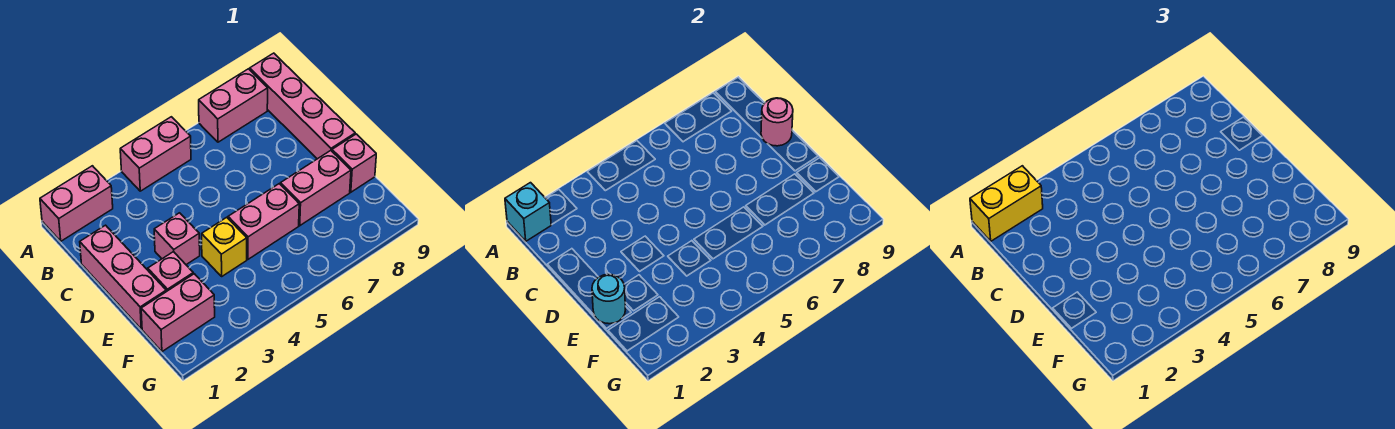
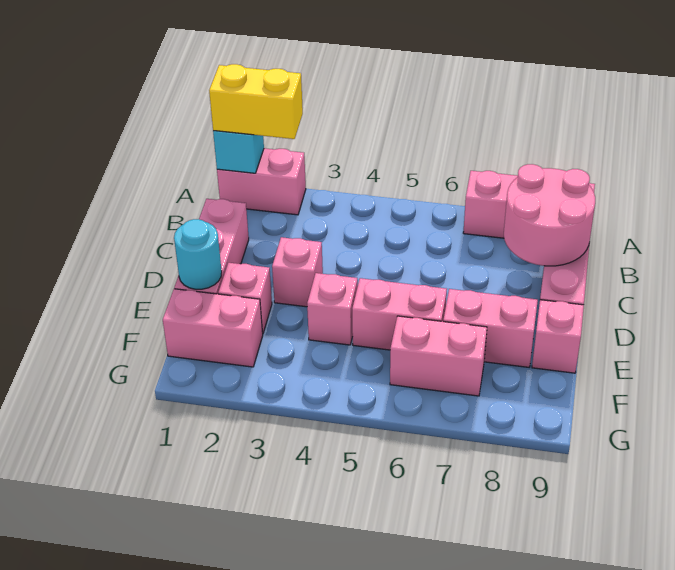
pink brick A4:A5 level 1 -> pink brick F6:F7 level 1
pink round brick C9 level 2 -> pink round brick B8:C9 level 2
yellow brick E4 level 1 -> pink brick E4 level 1

